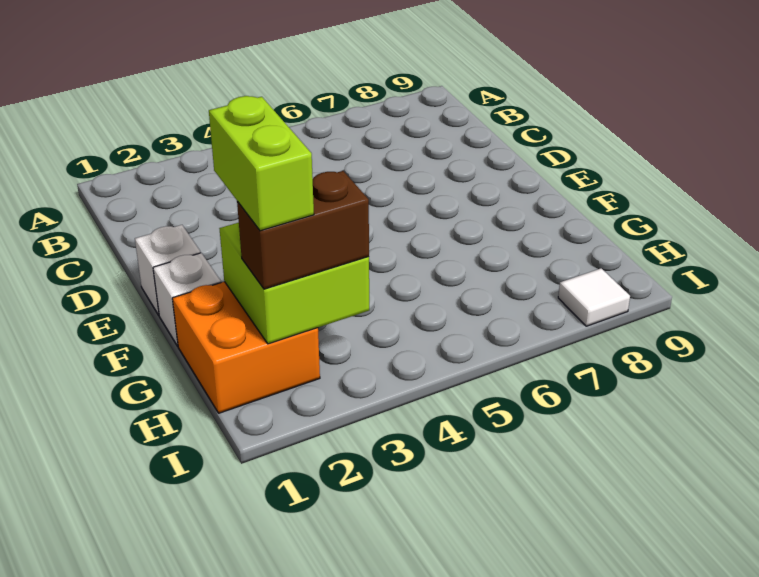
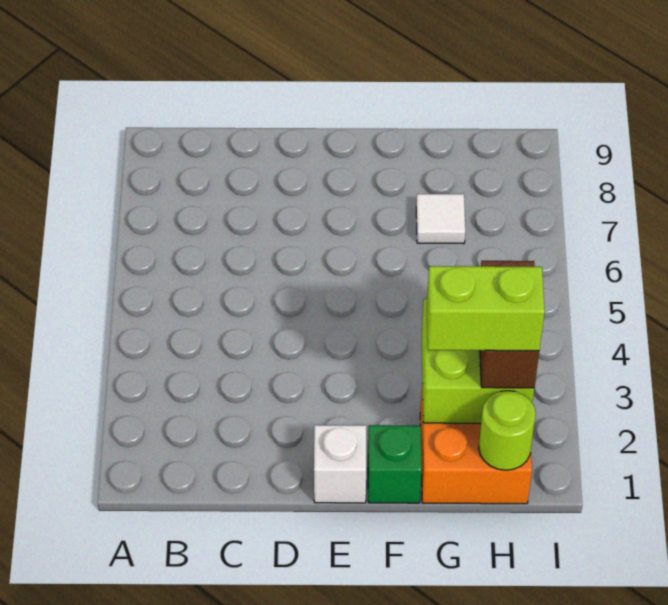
white brick F1 level 1 -> green brick F1 level 1
none -> lime round brick H1 level 2
white tile I8 level 1 -> white tile G7 level 1

